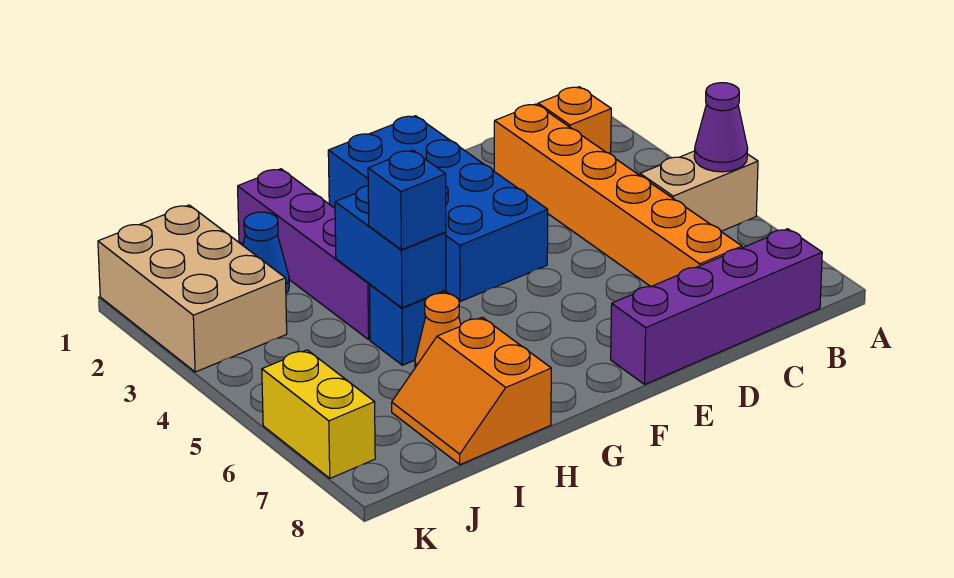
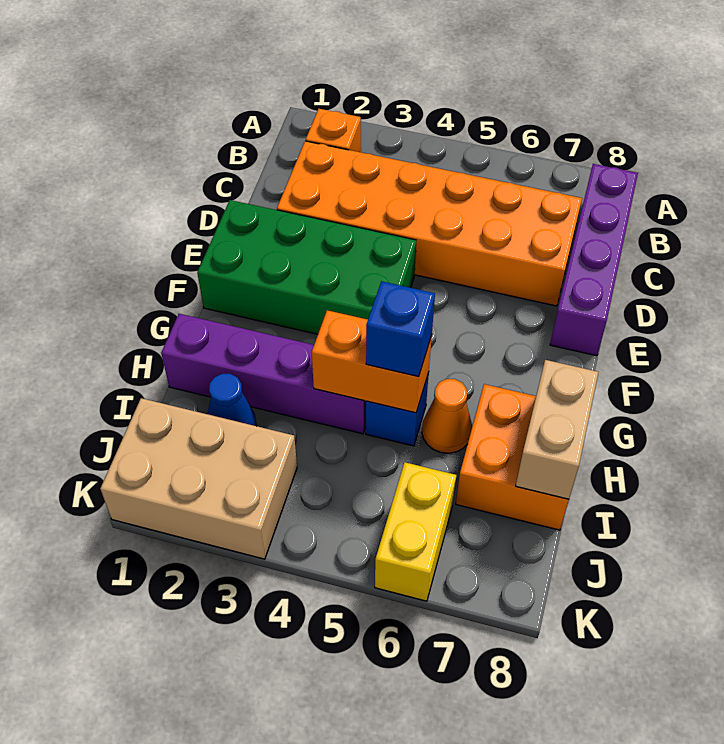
tan brick A5:B5 level 1 -> tan brick H8:I8 level 2
purple cone A5 level 2 -> none
orange brick C2:C7 level 1 -> orange brick C2:D7 level 1
blue brick E1:F4 level 1 -> green brick E1:F4 level 1
blue brick H4:H5 level 2 -> orange brick H4:H5 level 2
orange slope H7:I8 level 1 top H -> orange brick H7:I8 level 1
yellow brick K6:K7 level 1 -> yellow brick J6:K6 level 1

